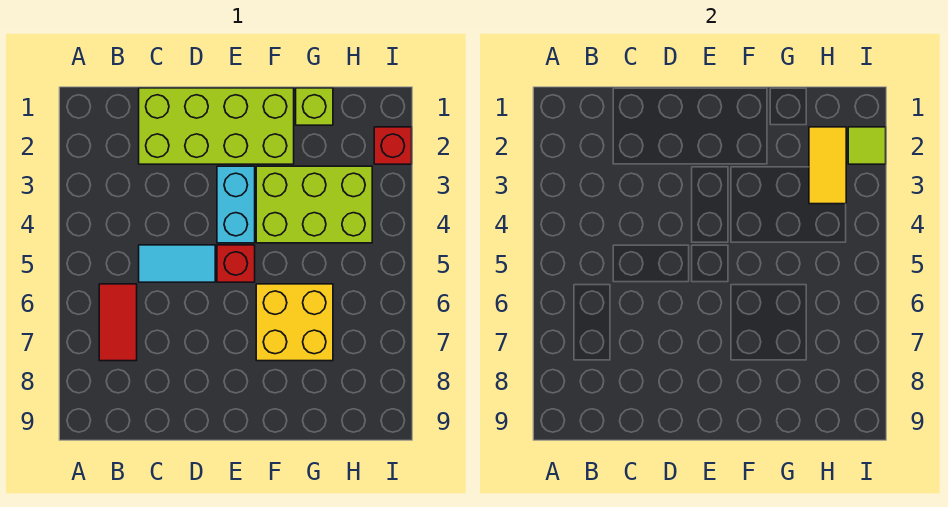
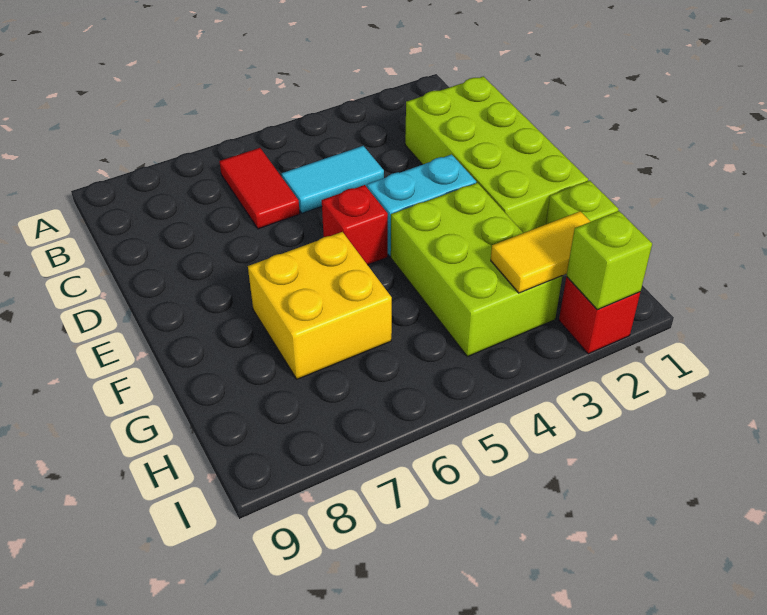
red tile B6:B7 level 1 -> red tile B6:C6 level 1
cyan tile C5:D5 level 1 -> cyan tile C4:C5 level 1
lime tile I2 level 2 -> lime brick I2 level 2

